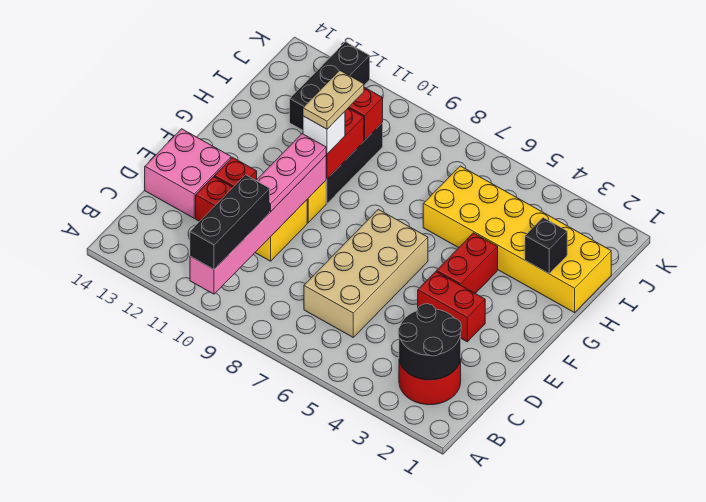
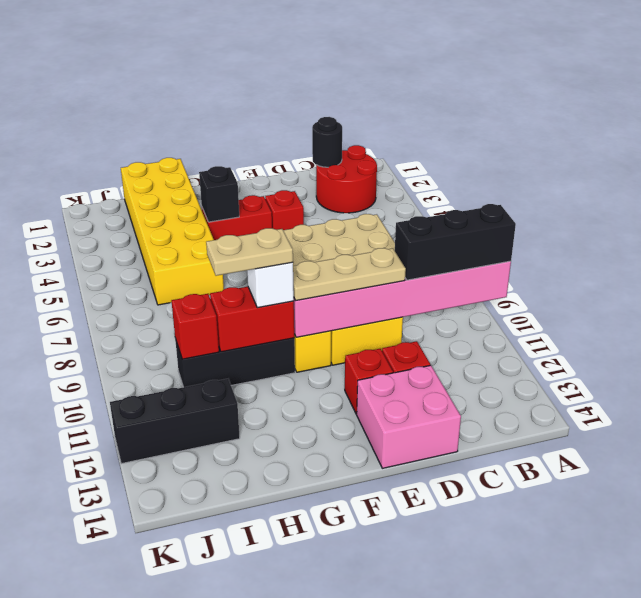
black round brick B2:C3 level 2 -> black round brick C2 level 2
pink plate D10:F10 level 3 -> tan plate D10:F10 level 3
red brick E3:E4 level 1 -> red brick E4 level 1
black brick H2 level 2 -> black brick G4 level 2

